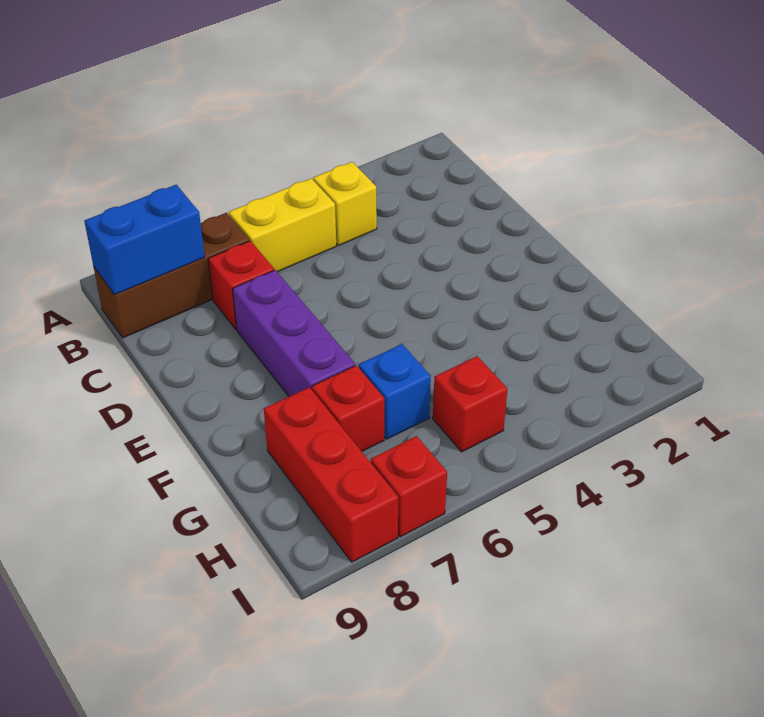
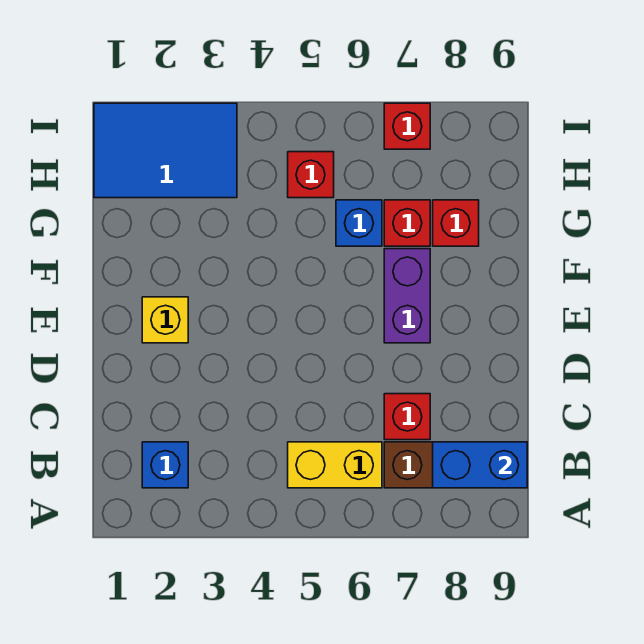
none -> blue brick B2 level 1
yellow brick B4 level 1 -> yellow brick E2 level 1
purple brick D7:F7 level 1 -> purple brick E7:F7 level 1
red brick G8:I8 level 1 -> red brick G8 level 1
none -> blue tile H1:I3 level 1

